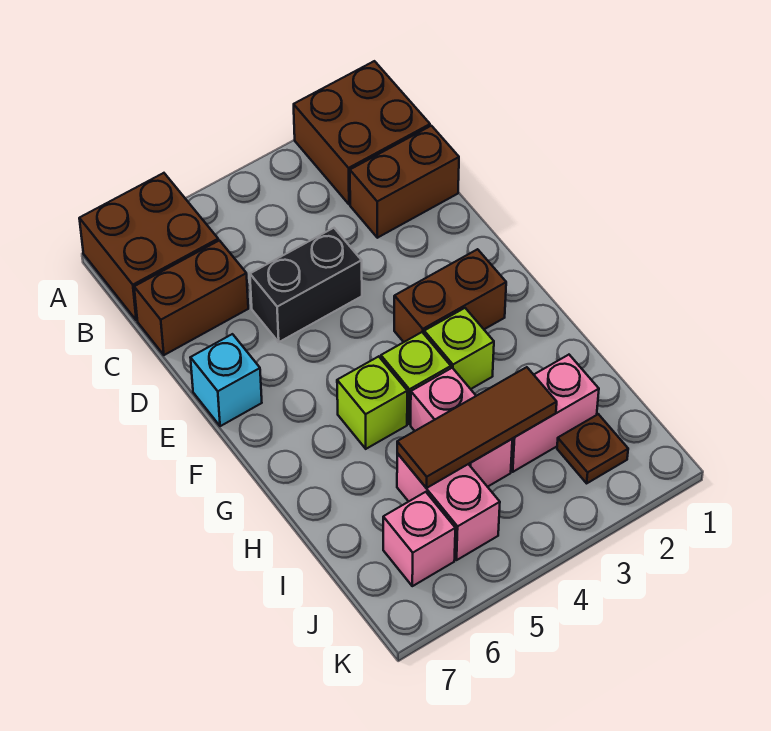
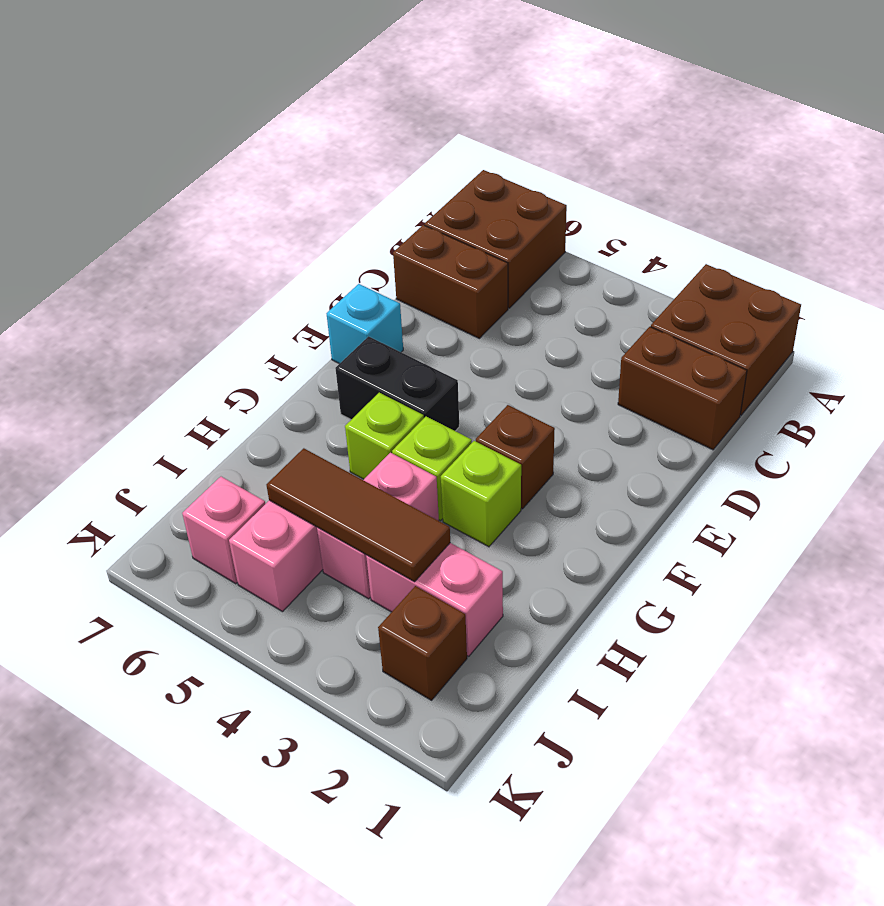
black brick D4:D5 level 1 -> black brick F5:F6 level 1
brown brick F2:F3 level 1 -> brown brick F3 level 1
brown plate J2 level 1 -> brown brick J2 level 1

